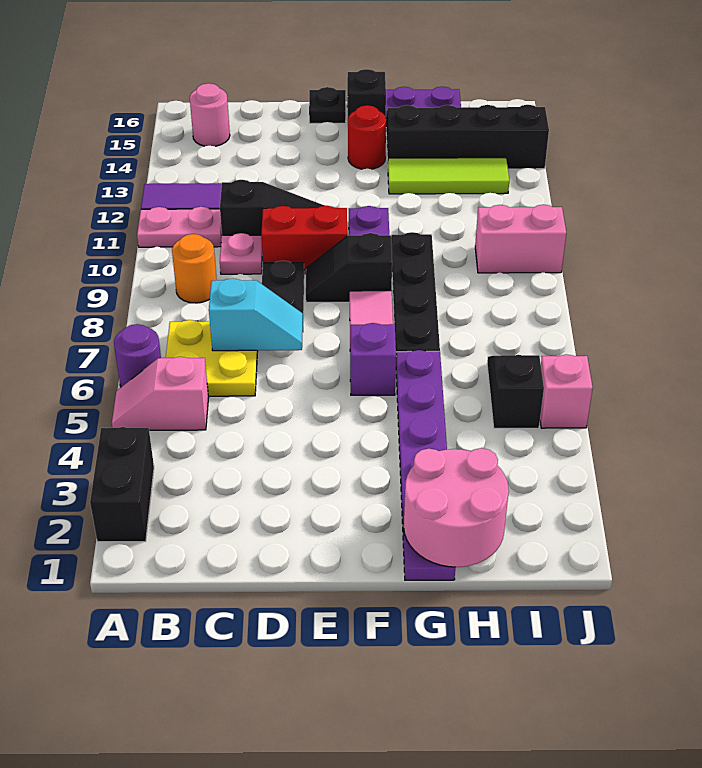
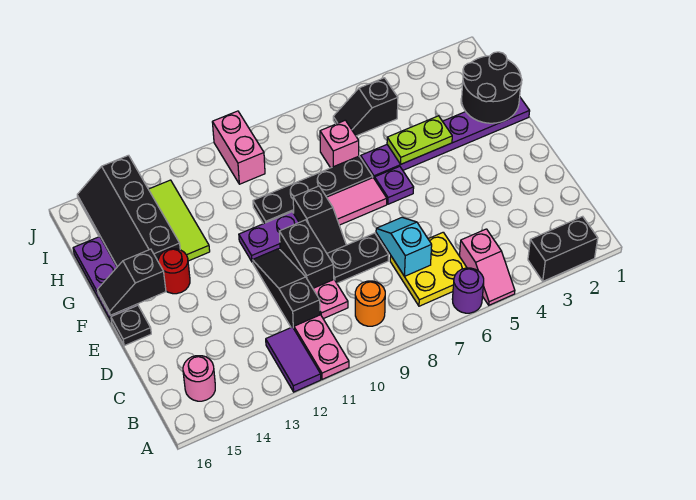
red brick D10:E10 level 1 -> black brick D10:E10 level 1
purple brick F6 level 1 -> purple plate F6 level 1
pink round brick G1:H2 level 2 -> black round brick G1:H2 level 2
none -> lime plate G4:G5 level 2
pink brick J5 level 1 -> pink brick H7 level 1

